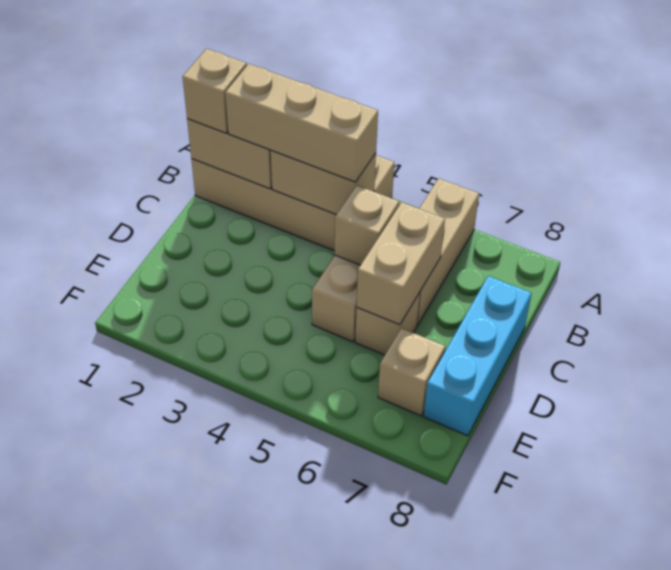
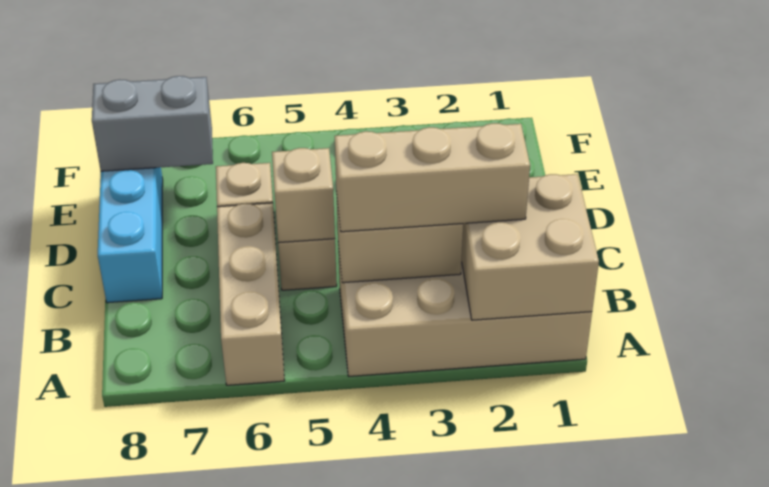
tan brick B1 level 3 -> none
tan brick C6:D6 level 2 -> none
tan brick E7 level 1 -> none
none -> grey brick E7:E8 level 2

